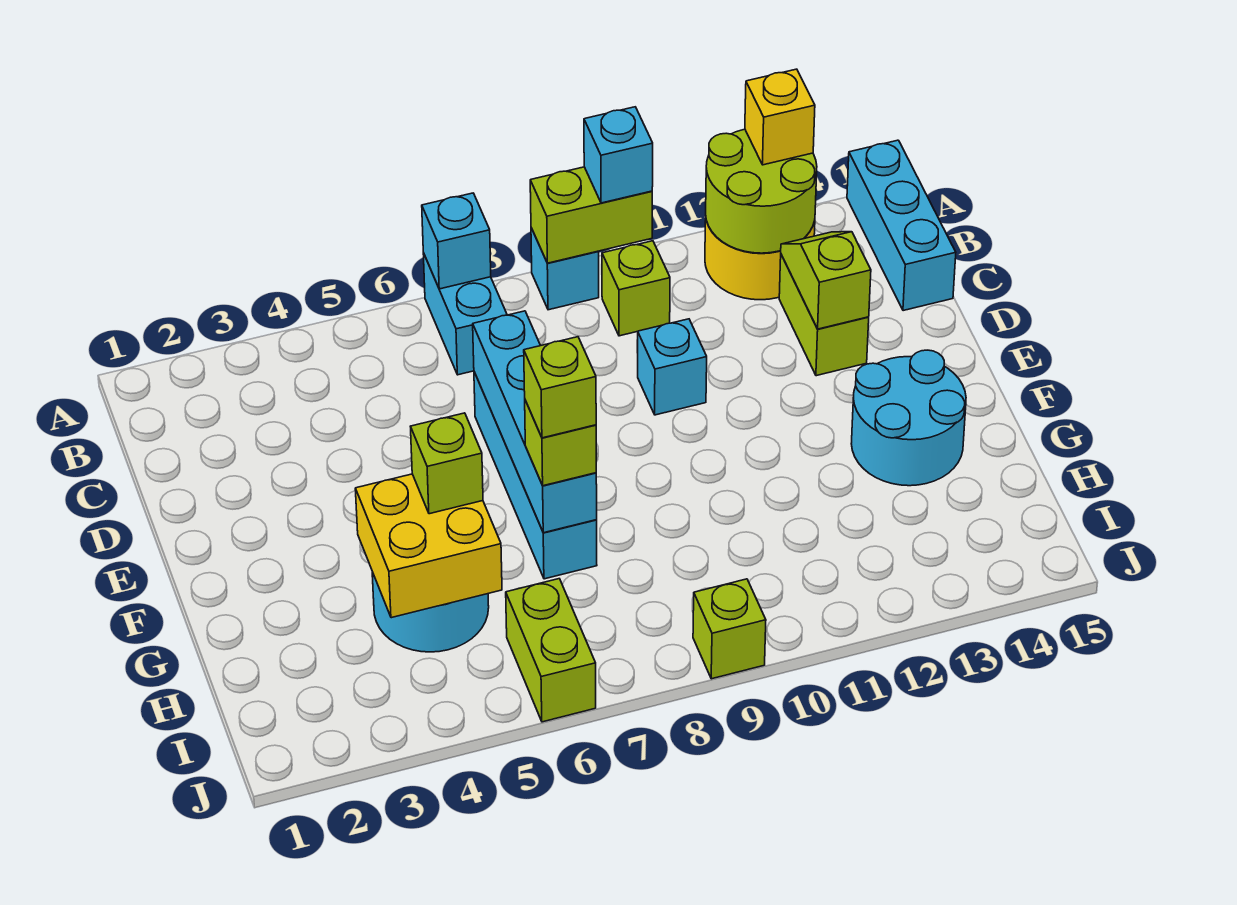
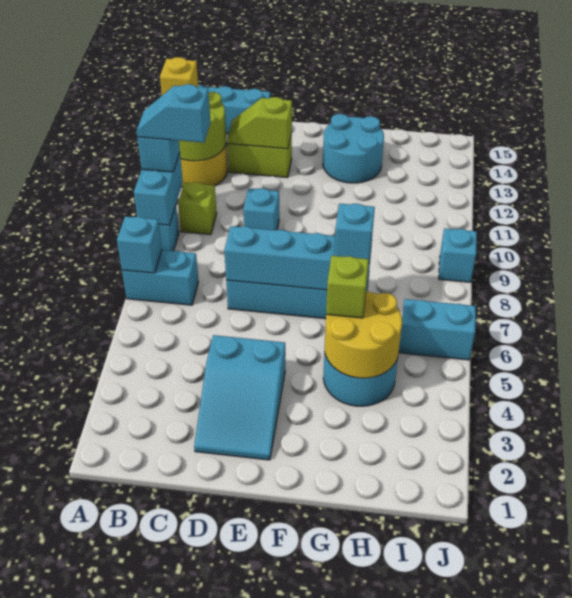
lime brick A9:A10 level 2 -> cyan brick A9:A10 level 2
none -> cyan slope A10:B10 level 4 top B
none -> cyan slope D2:E4 level 1 top 4
yellow brick G4:H5 level 2 -> yellow round brick G4:H5 level 2
lime brick G7 level 3 -> cyan brick G7 level 3
lime brick G7 level 4 -> none
lime brick I6:J6 level 1 -> cyan brick I6:J6 level 1
lime brick J9 level 1 -> cyan brick J9 level 1

